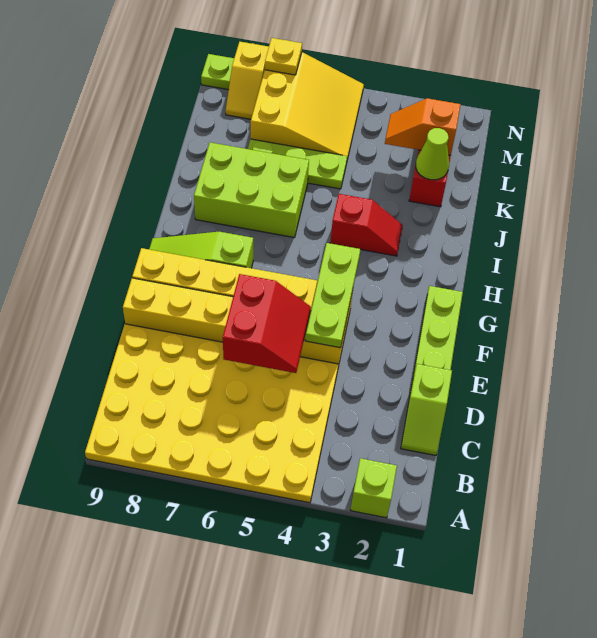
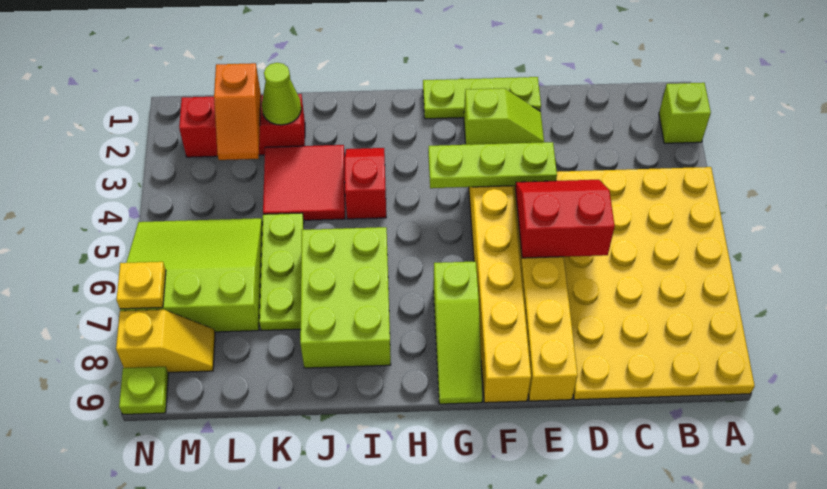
lime slope C1:D1 level 1 top D -> lime slope E2:F2 level 1 top F
none -> red tile J3:K4 level 1
yellow slope L5:N7 level 1 top 7 -> lime slope L5:N7 level 1 top 7

